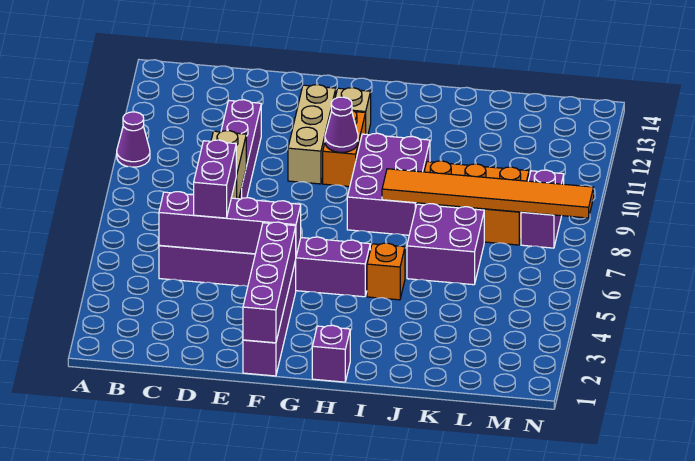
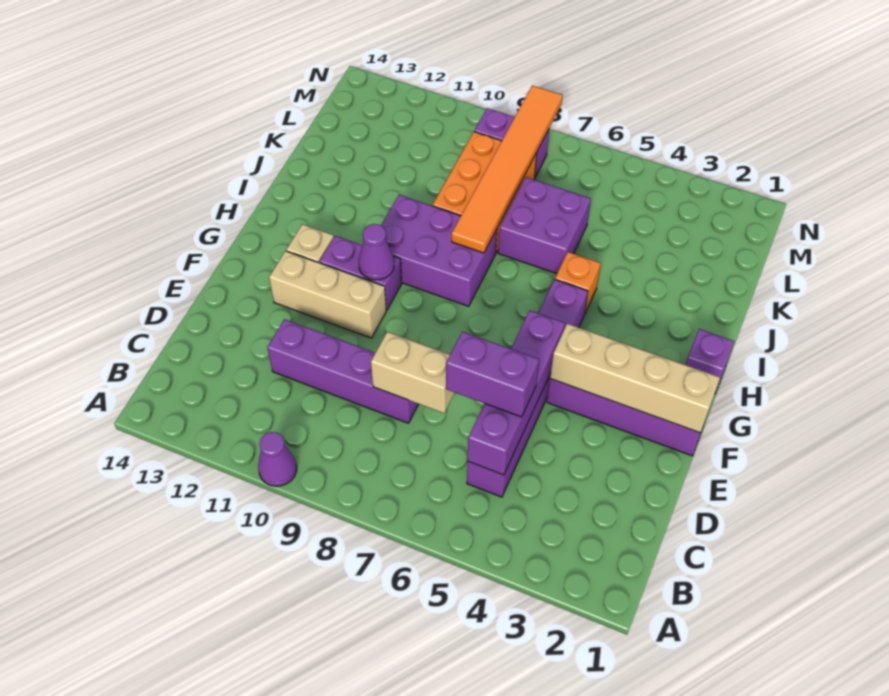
purple brick F1:F4 level 2 -> tan brick F1:F4 level 2
orange brick G10:G11 level 1 -> purple brick G10:G11 level 1

